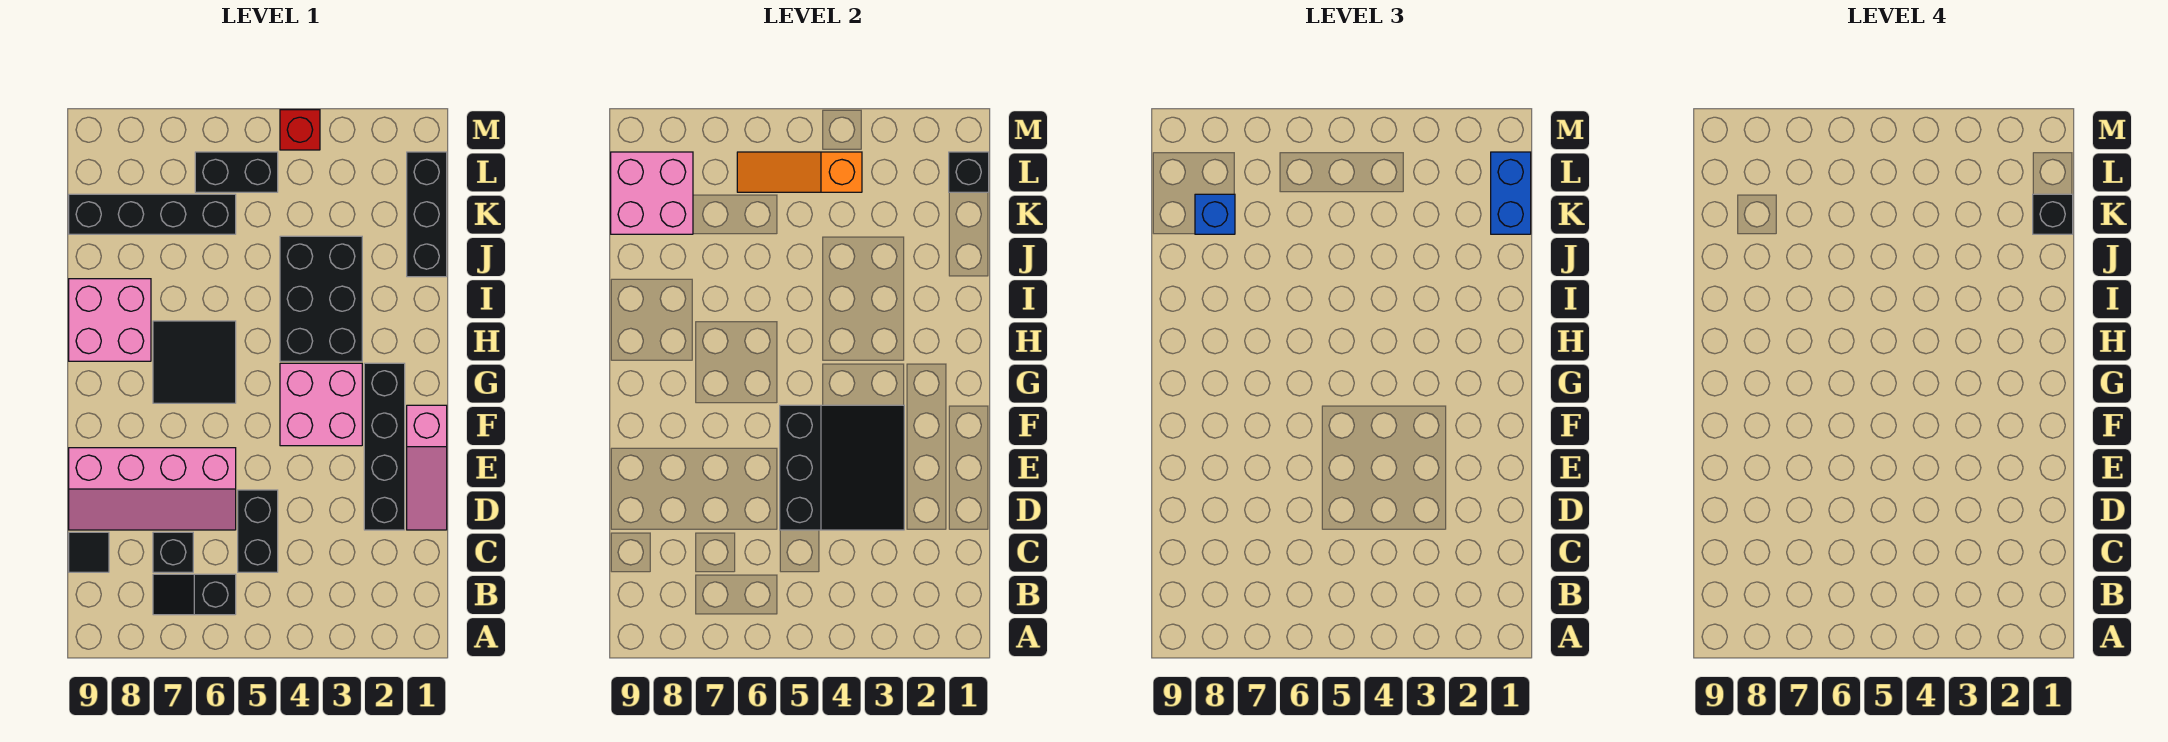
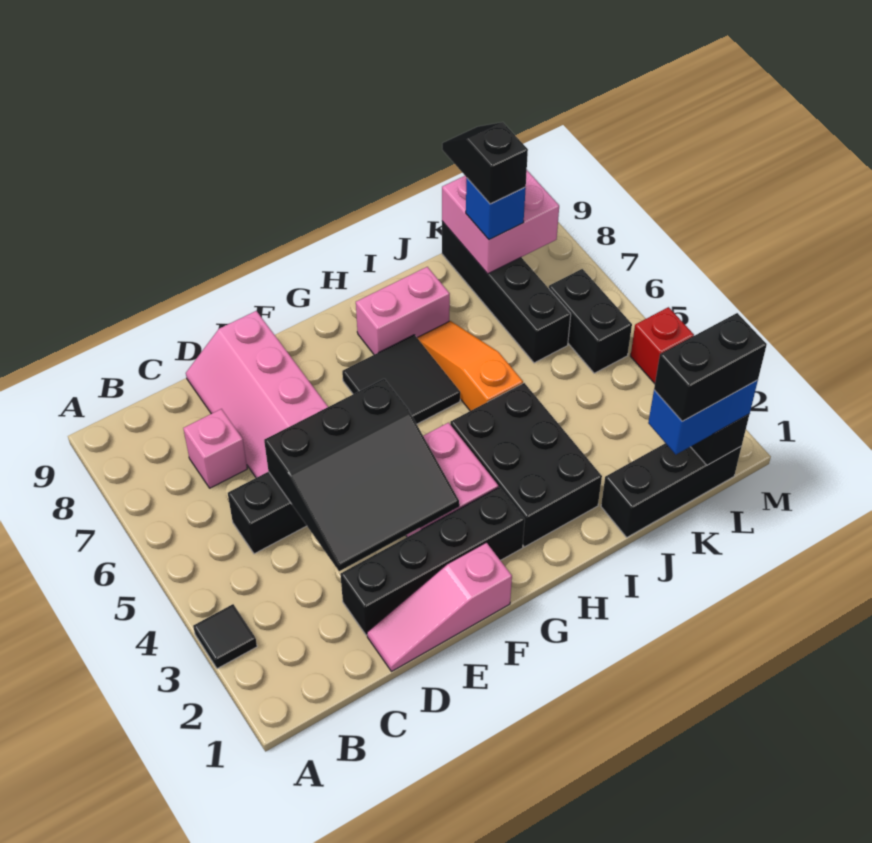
black slope B6:B7 level 1 top 6 -> black slope K8:K9 level 4 top 8
black brick C7 level 1 -> pink brick C7 level 1
black tile C9 level 1 -> black tile A3 level 1
black brick H3:J4 level 1 -> black brick H2:I4 level 1
pink brick H8:I9 level 1 -> pink brick H8:I8 level 1
black brick K1 level 4 -> black brick K1:L1 level 4
orange slope L4:L6 level 2 top 4 -> orange slope I5:I7 level 1 top 5

